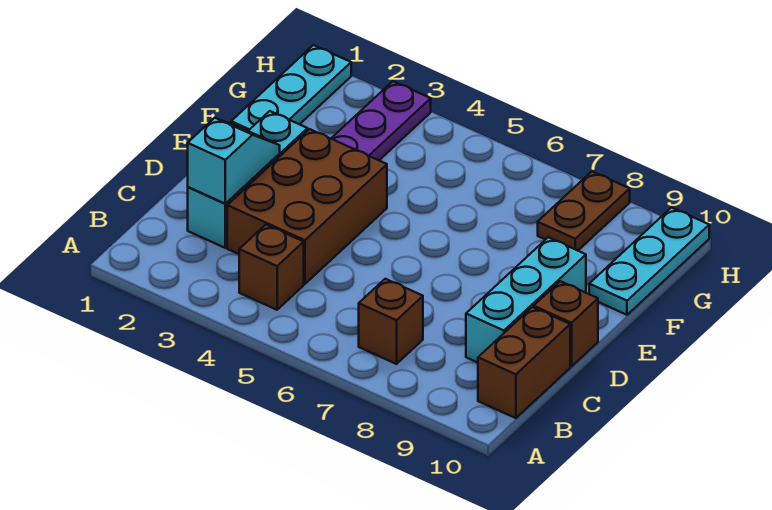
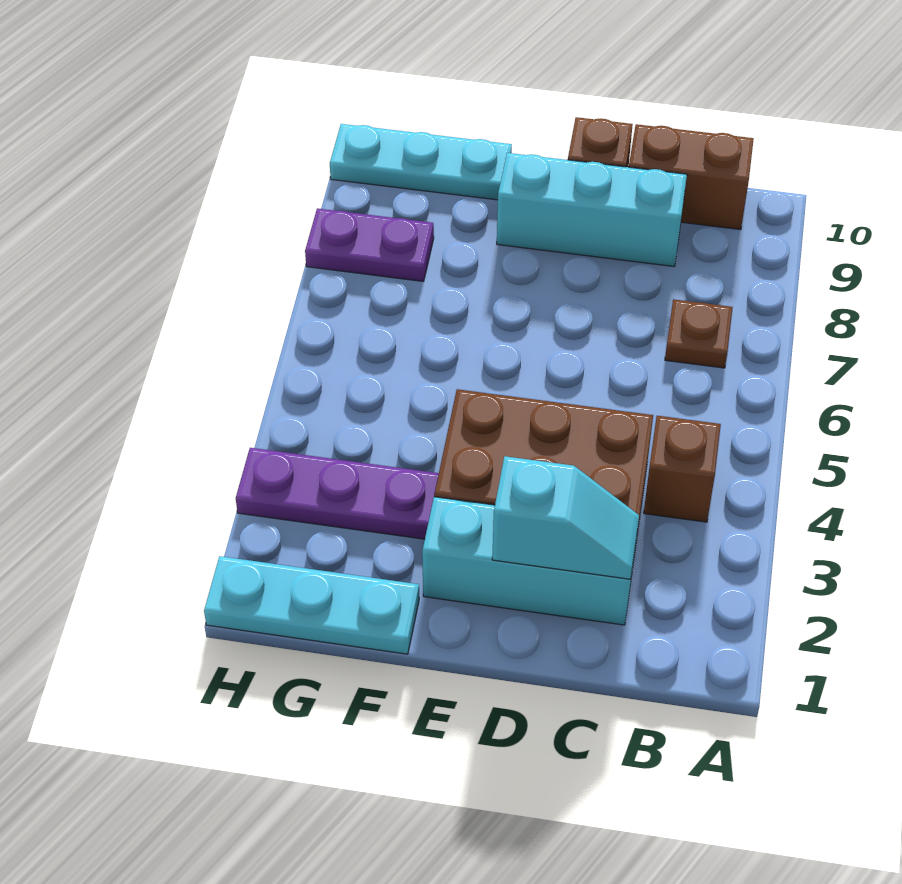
brown brick B7 level 1 -> brown plate B7 level 1
cyan slope C2:D2 level 2 top C -> cyan slope C2:D2 level 2 top D
brown plate G8:H8 level 1 -> purple plate G8:H8 level 1

